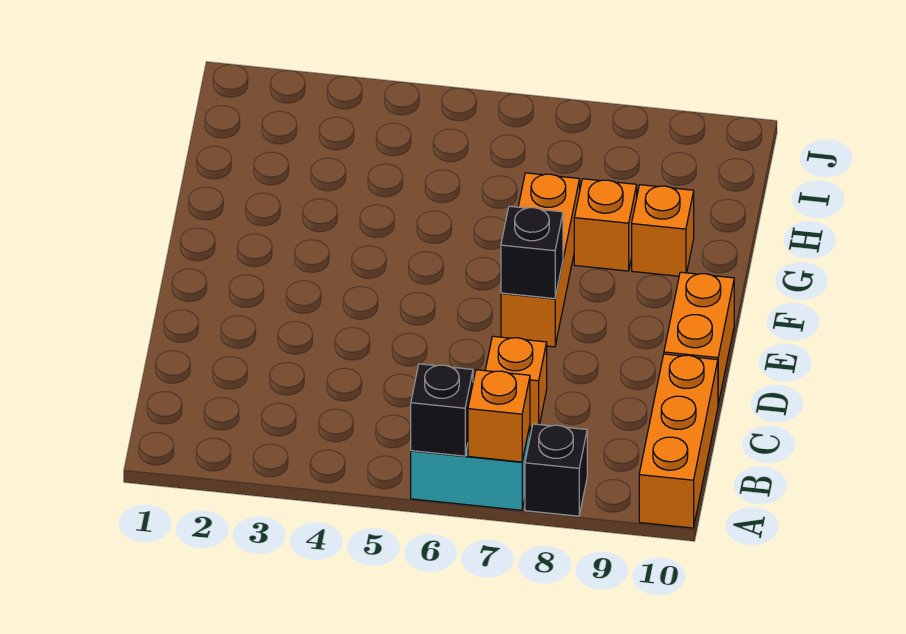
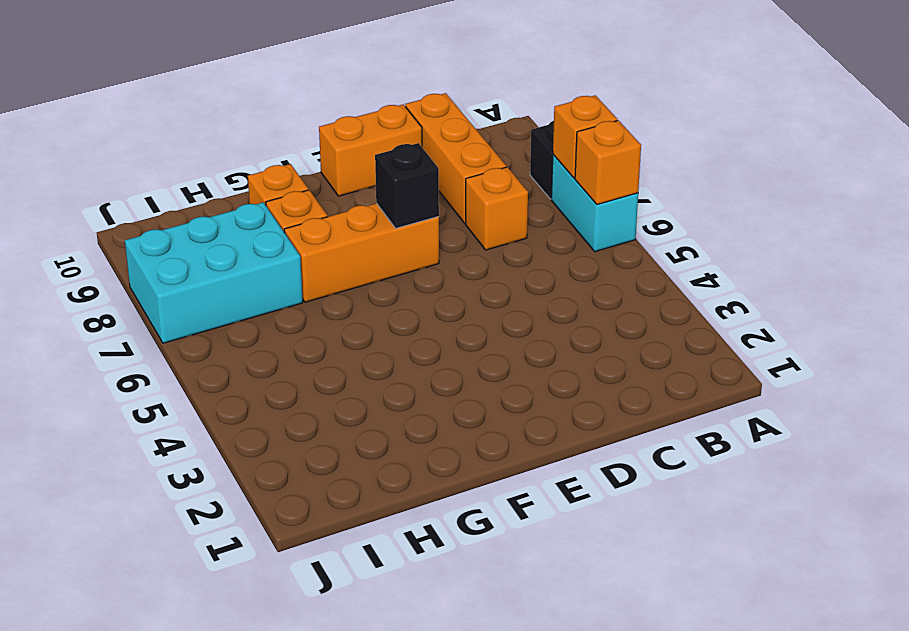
black brick A6 level 2 -> orange brick A6 level 2
orange brick A10:C10 level 1 -> orange brick C8:C10 level 1
none -> cyan brick H7:J8 level 1

